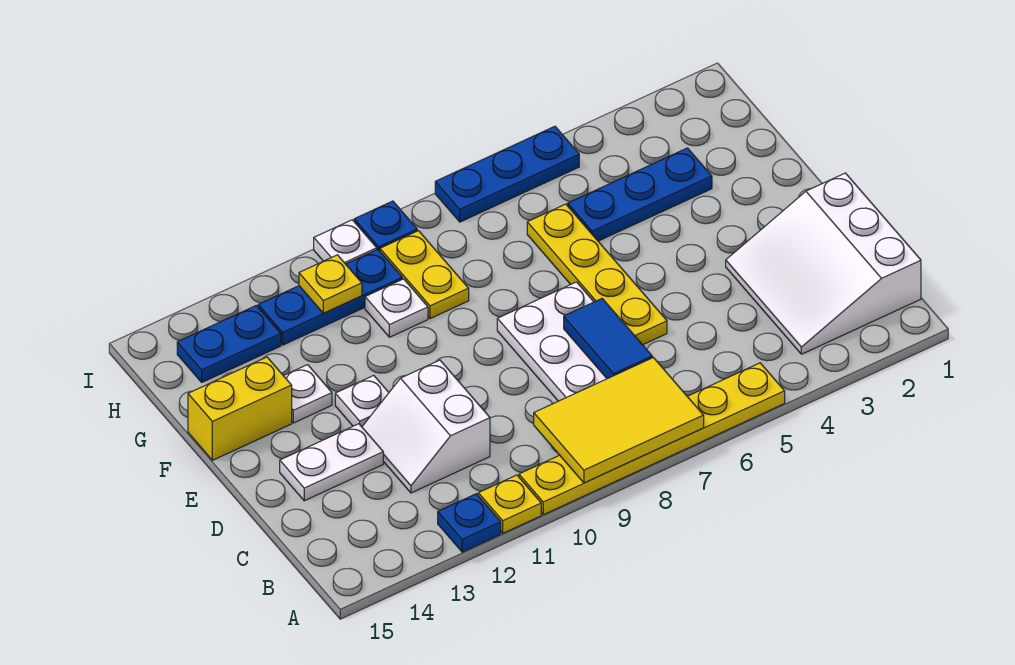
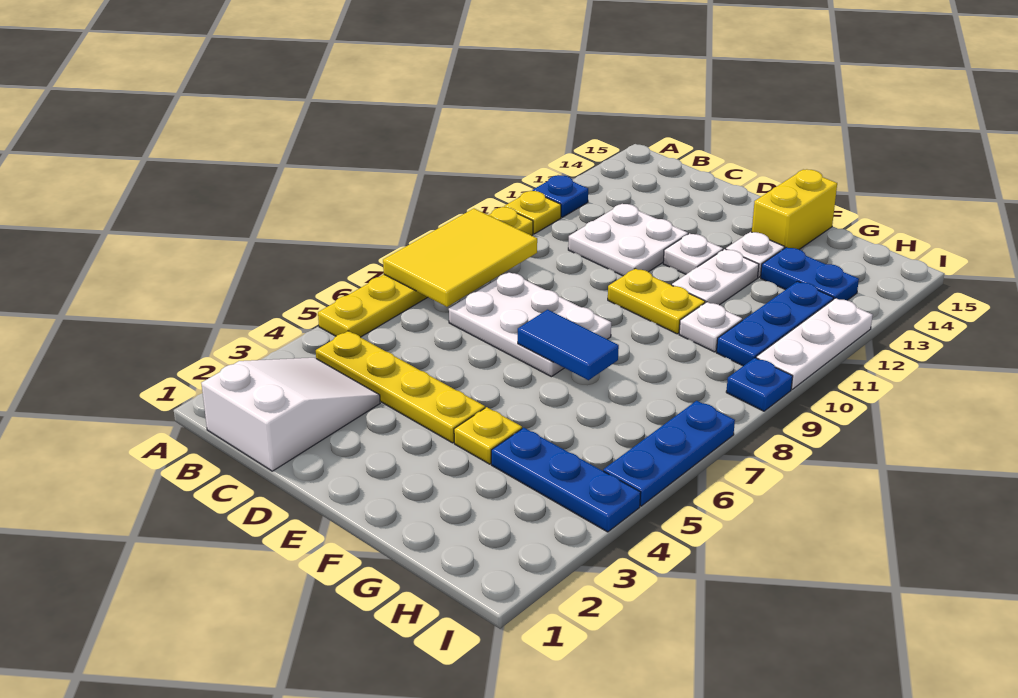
white slope B1:D3 level 1 top 1 -> white slope B1:C3 level 1 top 1
blue tile C7:D7 level 2 -> blue tile E7:F7 level 2
white slope C11:D12 level 1 top 11 -> white plate C11:D12 level 1
yellow plate D6:G6 level 1 -> yellow plate B4:E4 level 1
white plate D13:D14 level 1 -> white plate F11:F12 level 1
blue plate G3:G5 level 1 -> blue plate G4:I4 level 1
yellow plate G9:H9 level 1 -> yellow plate E10:F10 level 1
yellow plate H11 level 2 -> yellow plate F4 level 1
blue plate H13:H14 level 1 -> blue plate G13:H13 level 1
white plate I10 level 1 -> white plate I10:I12 level 1

